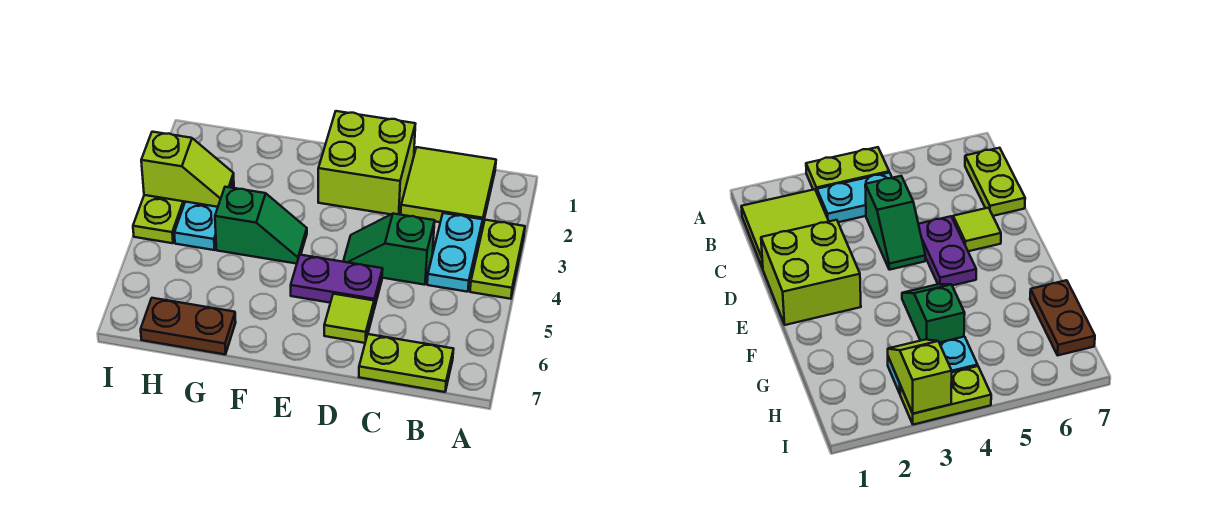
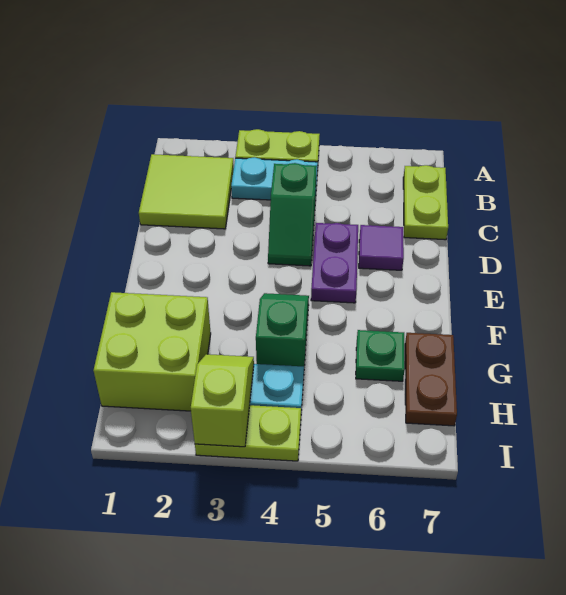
lime brick D1:E2 level 1 -> lime brick G1:H2 level 1
lime tile D6 level 1 -> purple tile D6 level 1
none -> green plate G6 level 1

